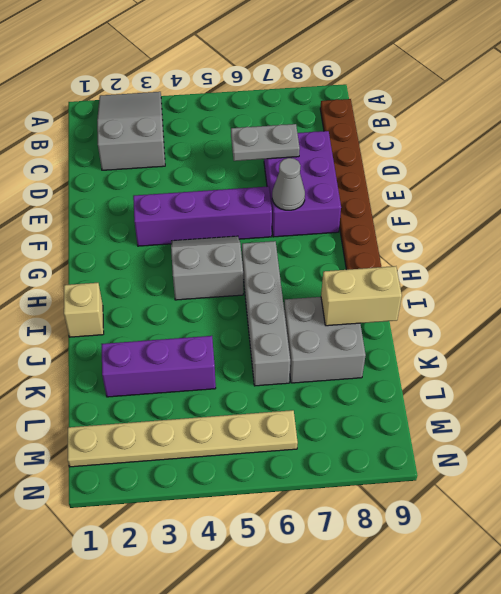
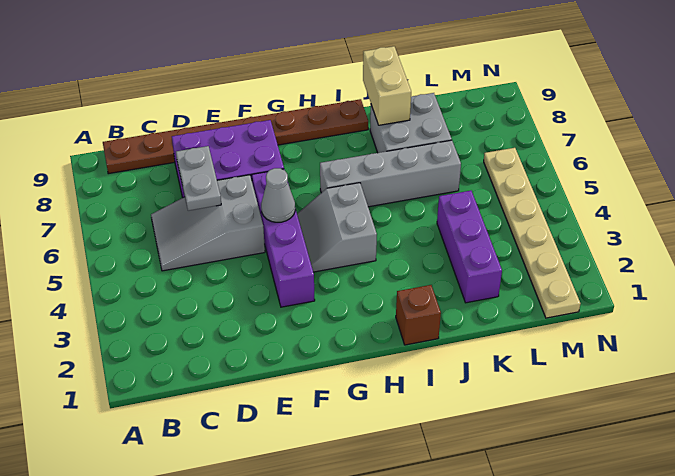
grey slope A2:C3 level 1 top C -> grey slope C5:E6 level 1 top E
grey cone F7 level 2 -> grey cone F5 level 2
tan brick I1 level 1 -> brown brick I1 level 1

